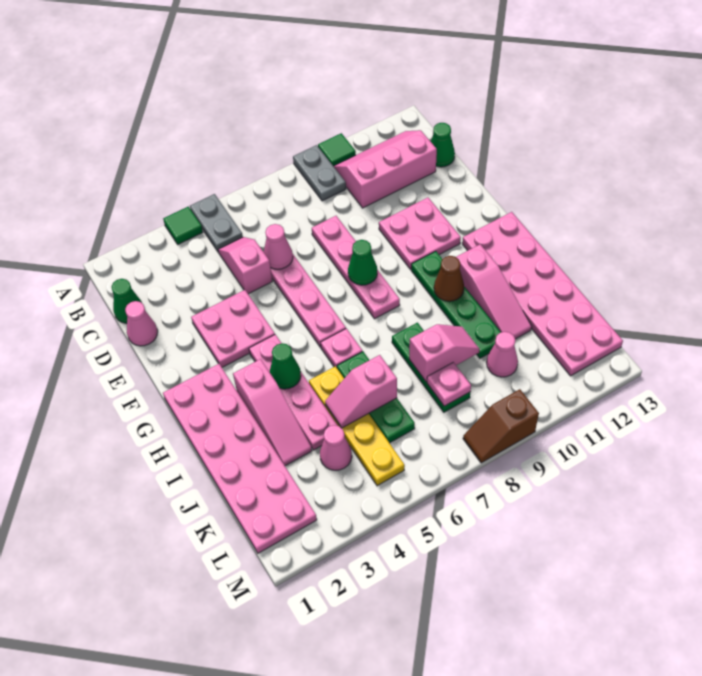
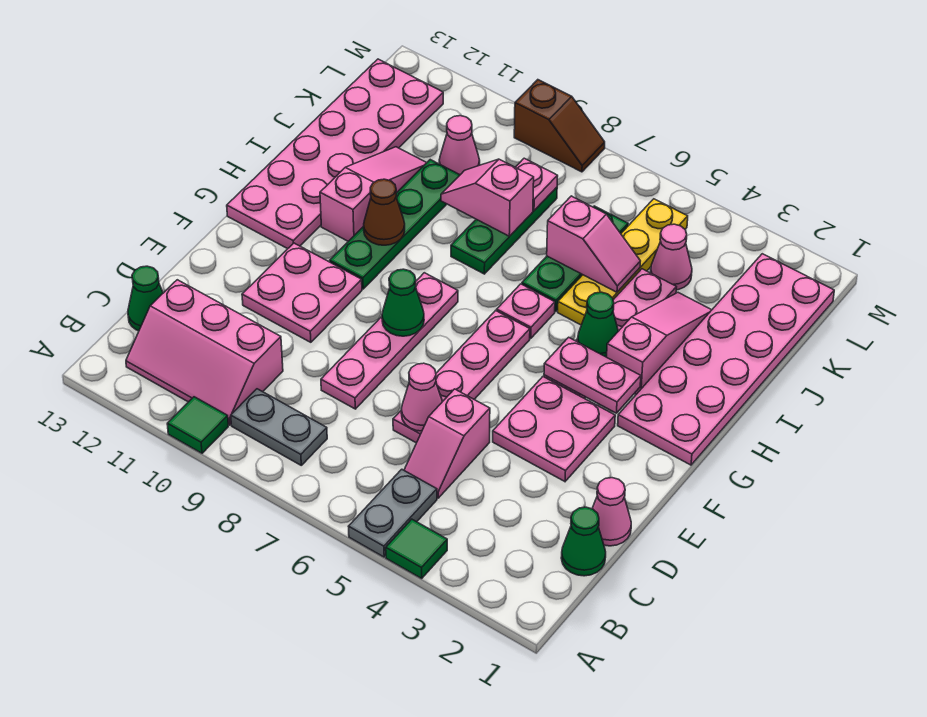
grey plate A9:B9 level 1 -> grey plate B8:B9 level 1
none -> pink plate G3:G4 level 2

